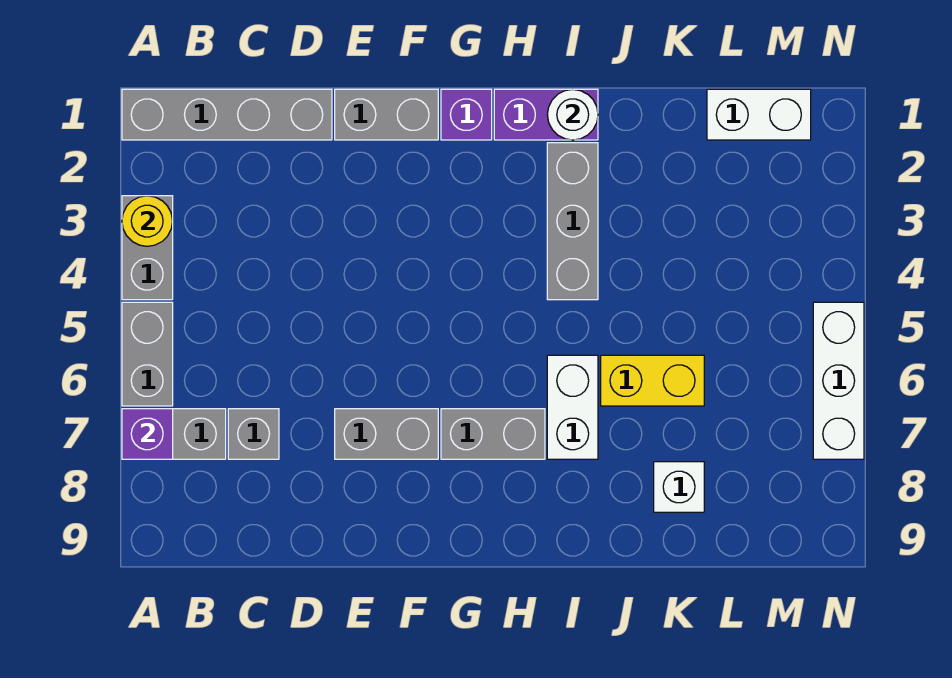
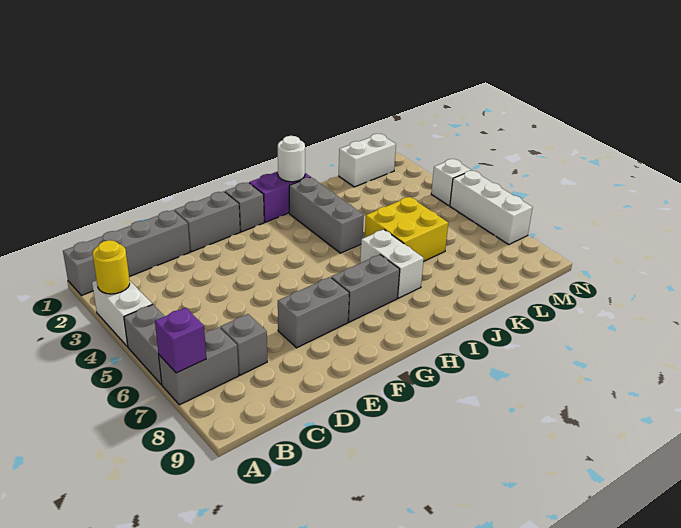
grey brick A3:A4 level 1 -> white brick A3:A4 level 1
purple brick G1 level 1 -> grey brick G1 level 1
yellow brick J6:K6 level 1 -> yellow brick J5:K6 level 1
white brick K8 level 1 -> white brick N4 level 1

